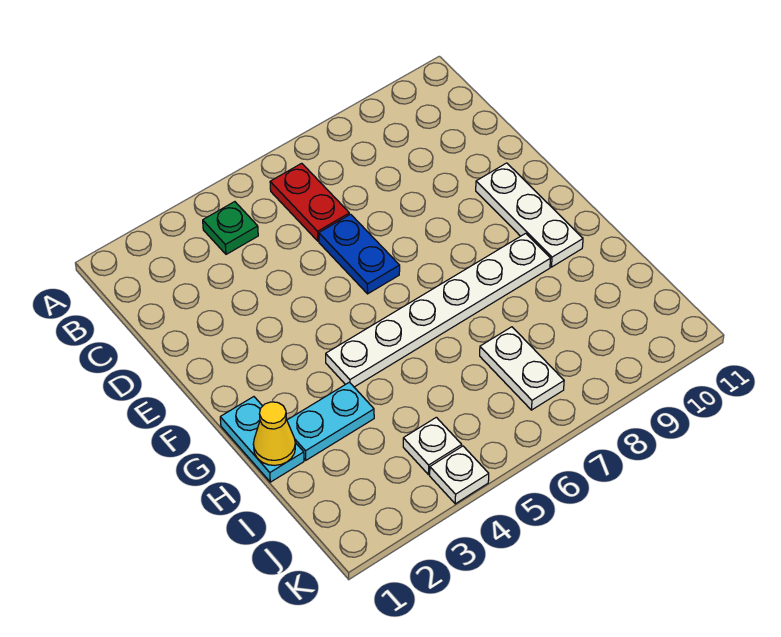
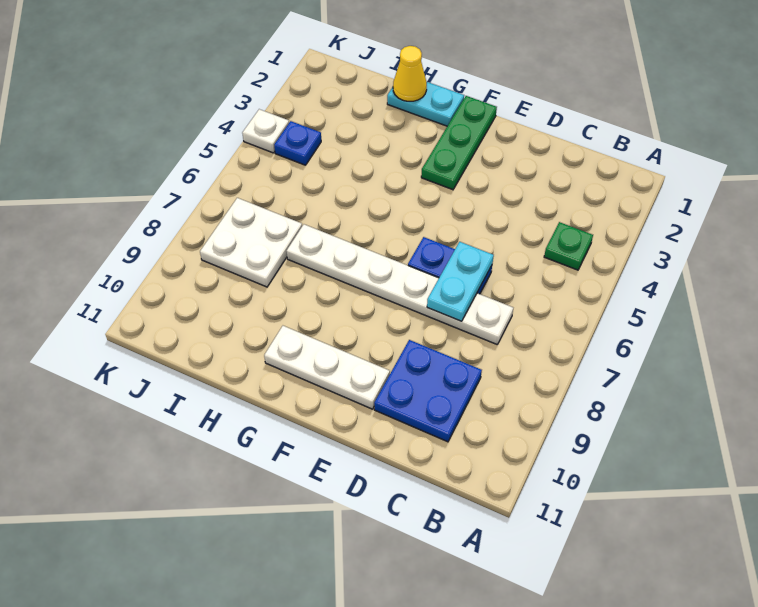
red plate B6:C6 level 1 -> none
none -> blue plate C9:D10 level 1
none -> green plate F1:F3 level 1
white plate G4:G9 level 1 -> white plate C7:H7 level 1
cyan plate H2:H3 level 1 -> cyan plate D6:D7 level 2
white plate I7:J7 level 1 -> white plate I7:J8 level 1
white plate J4 level 1 -> blue plate J4 level 1

